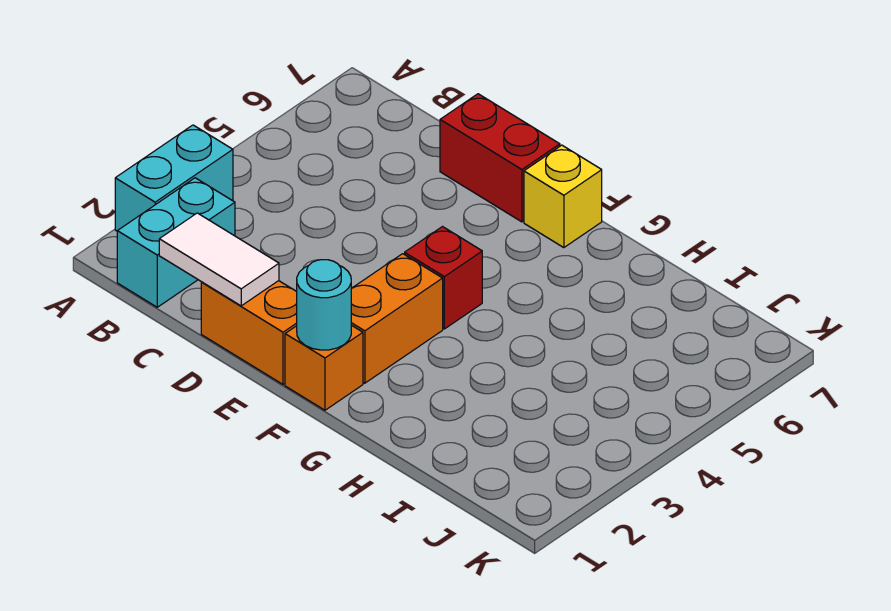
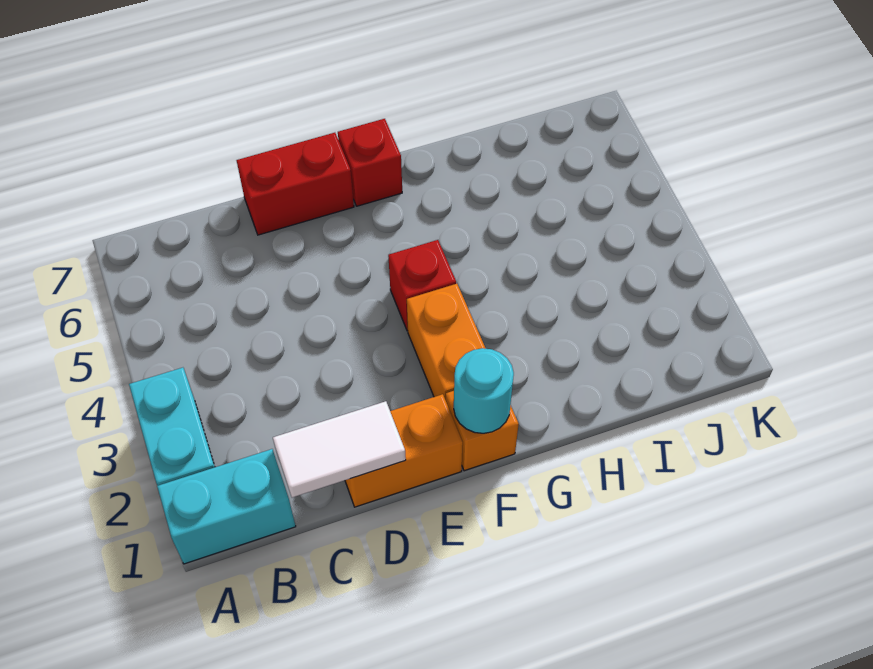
cyan brick B1:B2 level 1 -> cyan brick A1:B1 level 1
yellow brick F7 level 1 -> red brick F7 level 1

